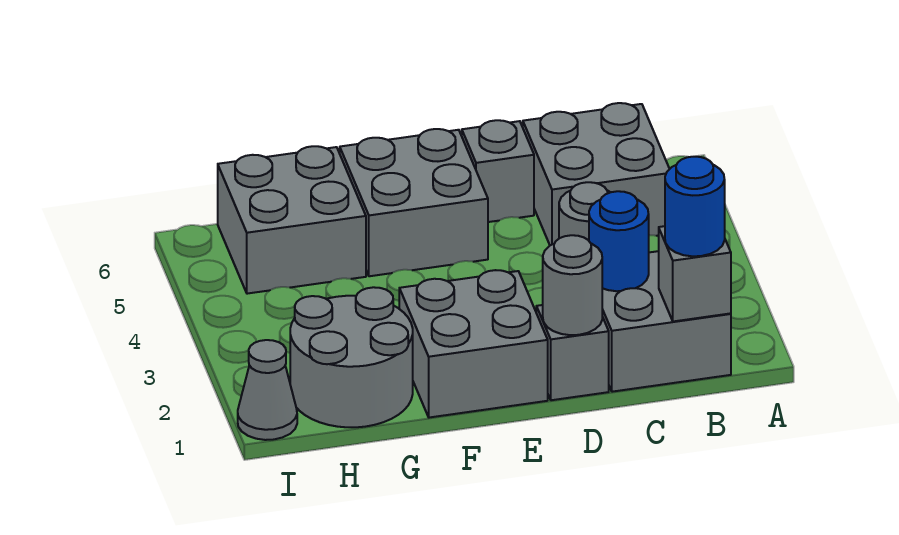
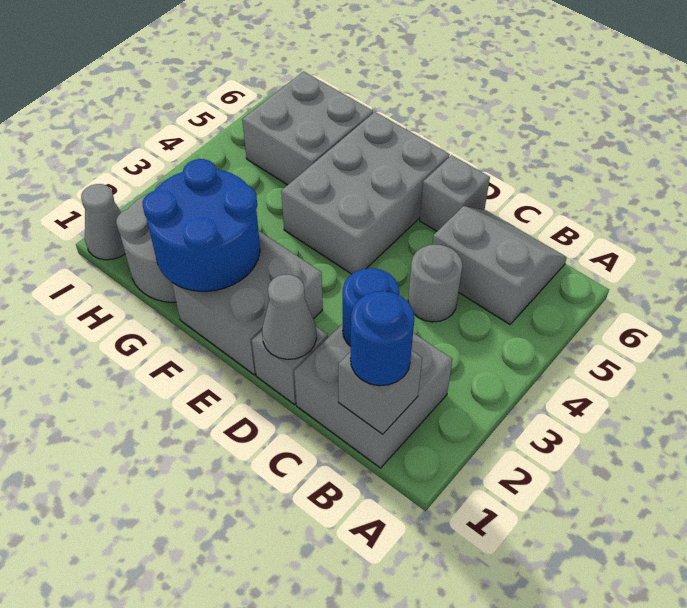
grey brick B5:C6 level 1 -> grey slope B5:C6 level 1 top 5
grey round brick D1 level 2 -> grey cone D1 level 2
grey brick E5:F6 level 1 -> grey brick E4:F6 level 1
none -> blue round brick F1:G2 level 2

